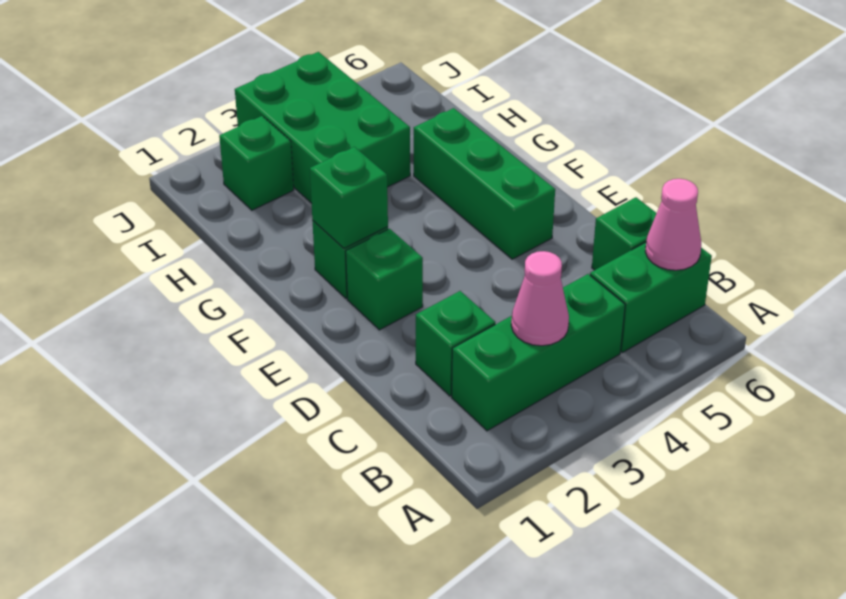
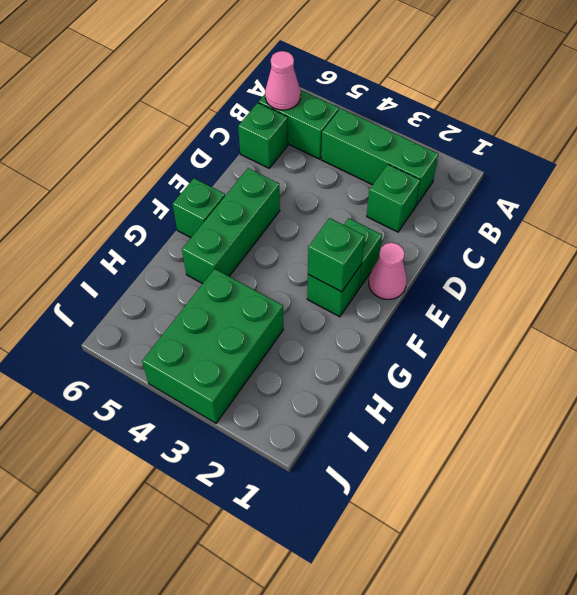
pink cone B3 level 2 -> pink cone E1 level 1
green brick I2 level 1 -> green brick F6 level 1

